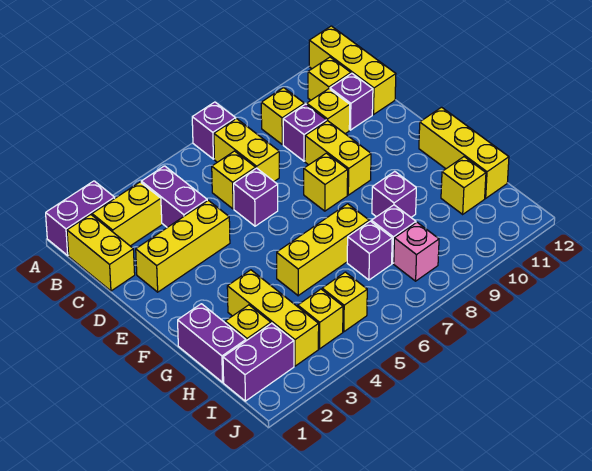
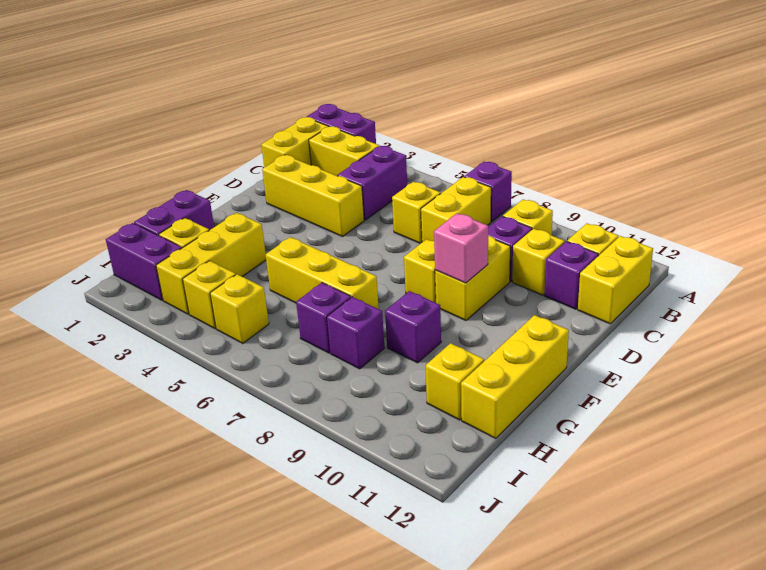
yellow brick A12:C12 level 1 -> yellow brick B12:C12 level 1
purple brick D6 level 1 -> none
pink brick I8 level 1 -> pink brick E9 level 2

